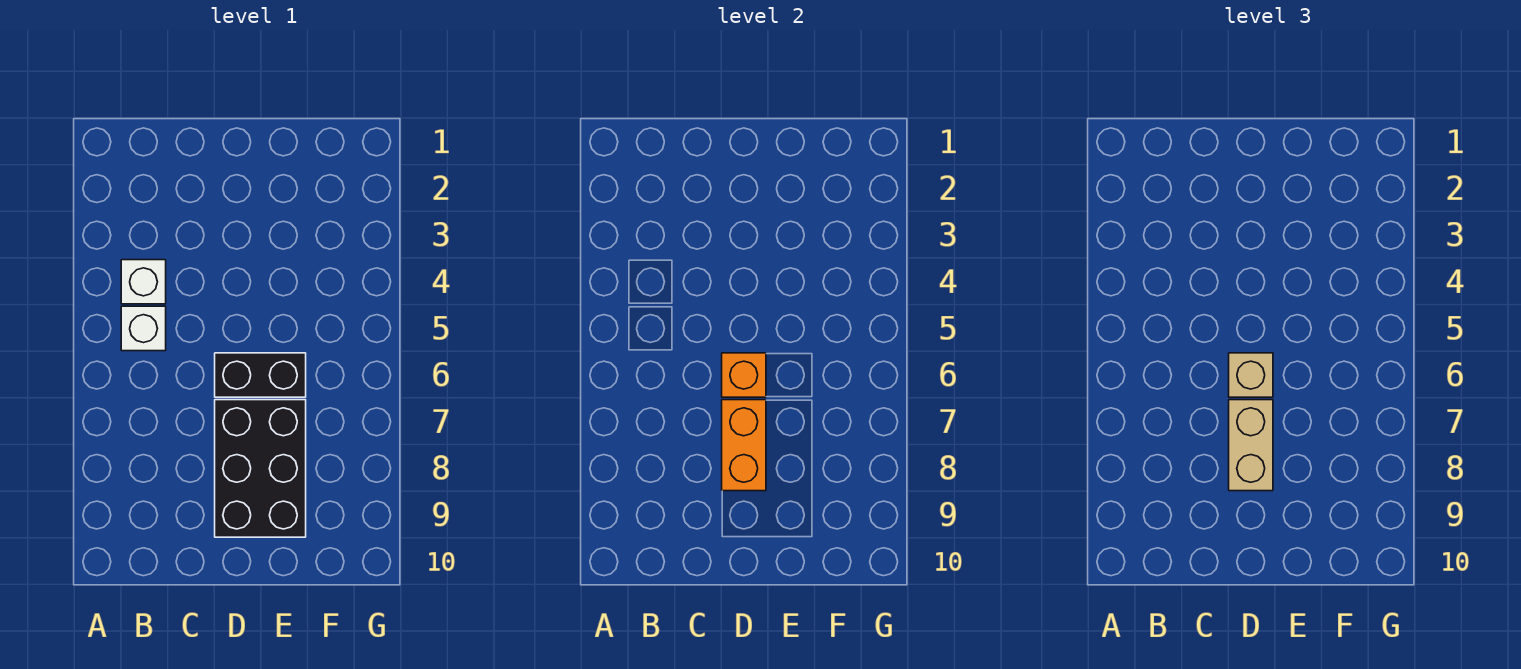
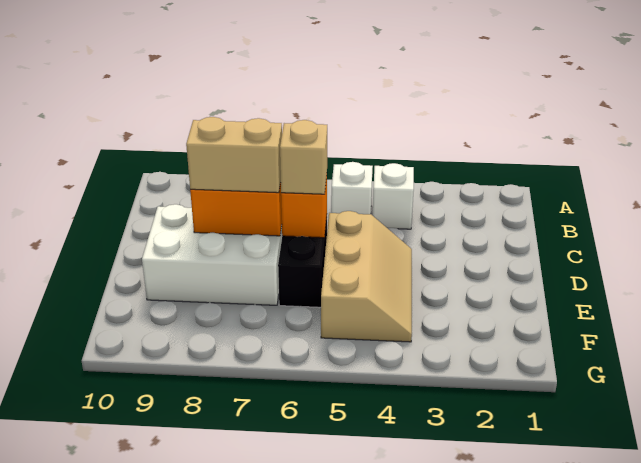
none -> tan slope D4:F5 level 1 top 5
black brick D7:E9 level 1 -> white brick D7:E9 level 1

